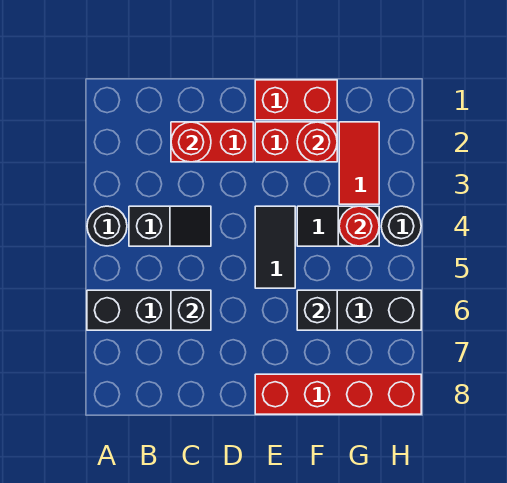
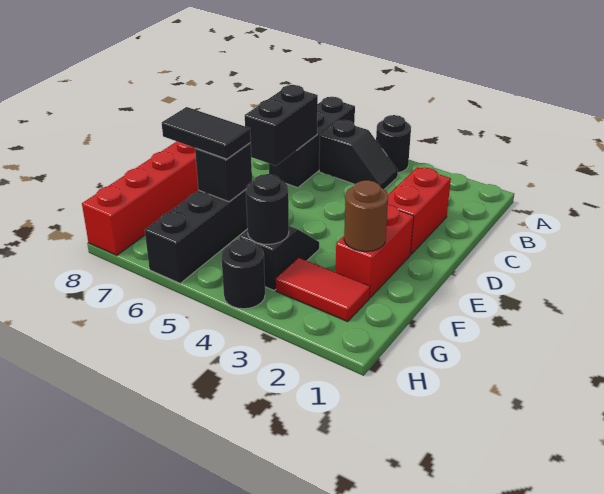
black slope B4:C4 level 1 top B -> black slope B4:B5 level 1 top 5
red round brick C2 level 2 -> none
black brick C6 level 2 -> black brick C6:D6 level 2
red brick E1:F1 level 1 -> none
black tile E4:E5 level 1 -> black tile F6:F7 level 3
red round brick F2 level 2 -> brown round brick F2 level 2
red round brick G4 level 2 -> black round brick G4 level 2

